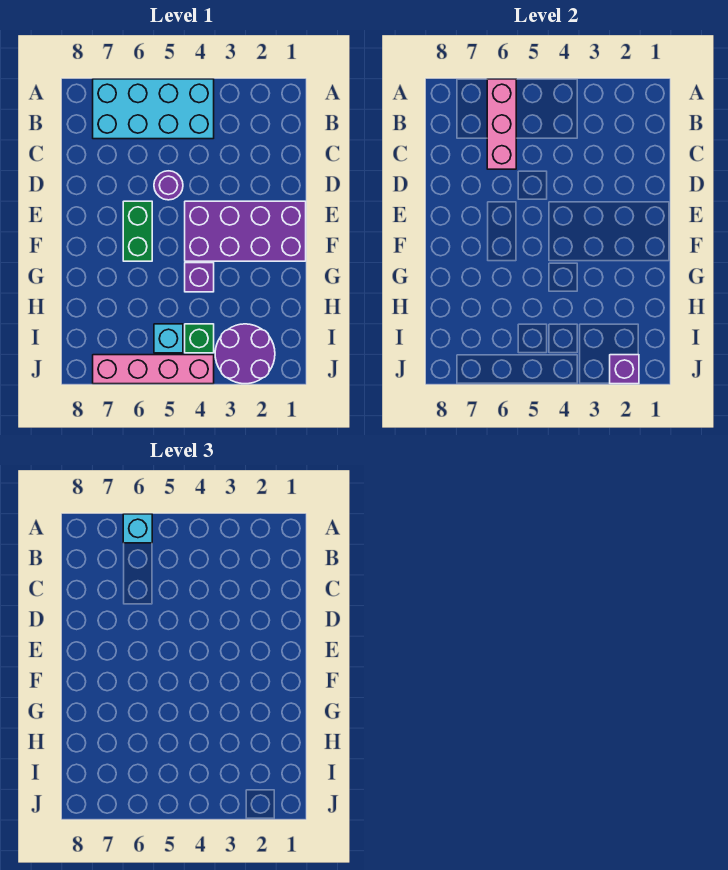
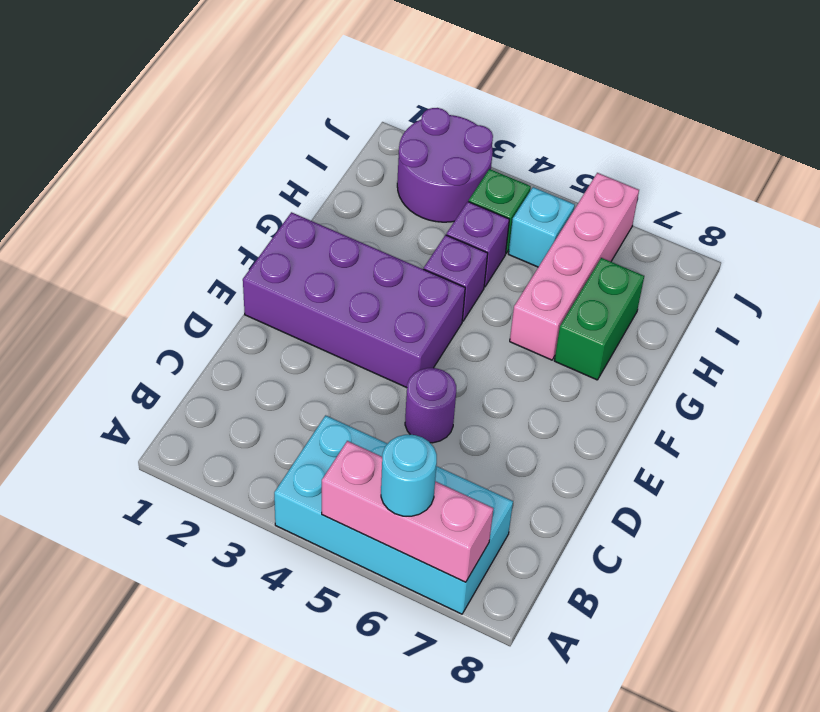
pink brick A6:C6 level 2 -> pink brick A5:A7 level 2
cyan brick A6 level 3 -> cyan round brick A6 level 3
green brick E6:F6 level 1 -> green brick G7:H7 level 1
purple brick J2 level 2 -> purple brick H4 level 1
pink brick J4:J7 level 1 -> pink brick G6:J6 level 1

